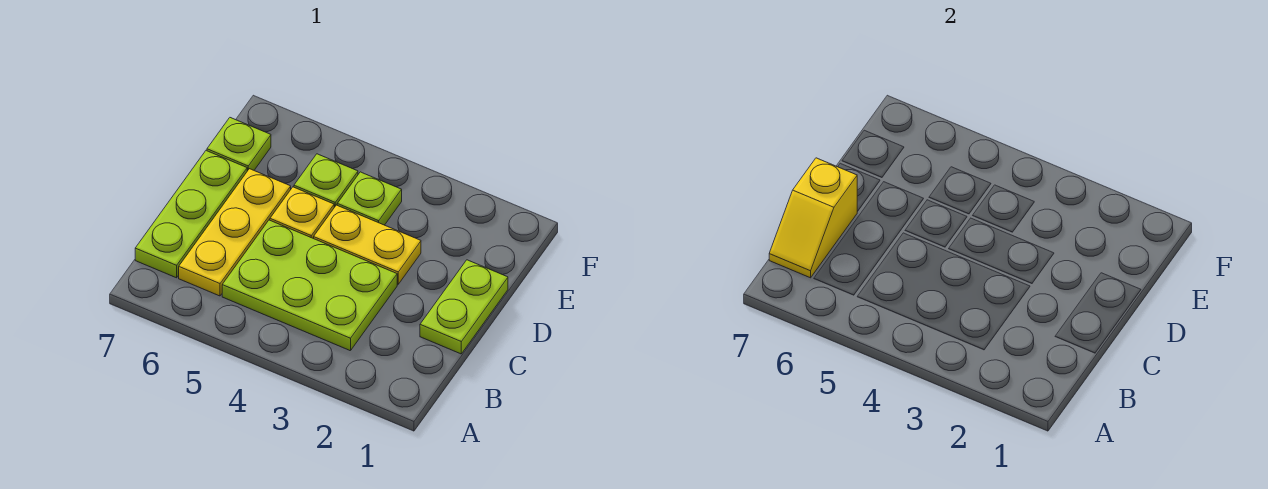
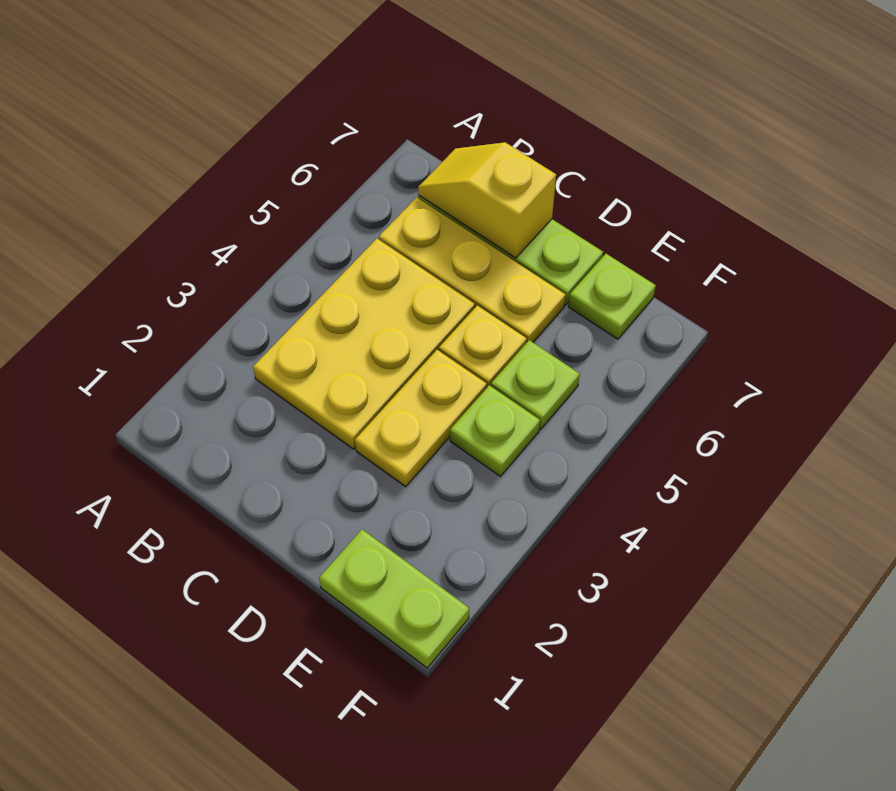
lime plate B3:C5 level 1 -> yellow plate B3:C5 level 1
lime plate C1:D1 level 1 -> lime plate E1:F1 level 1

